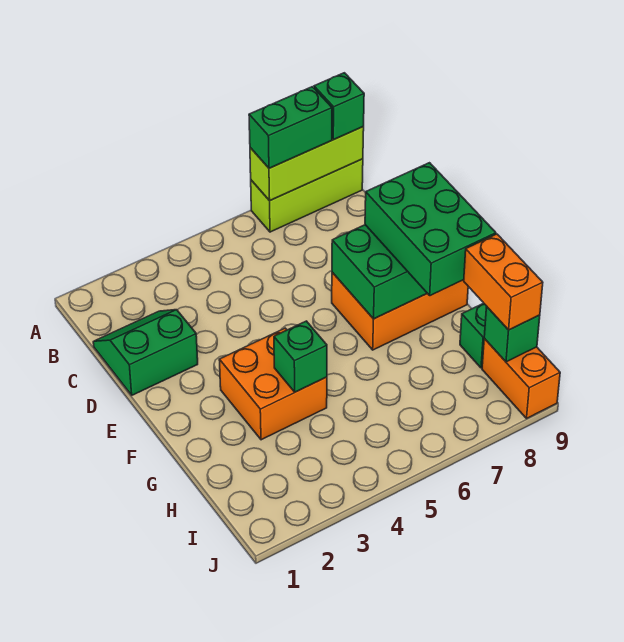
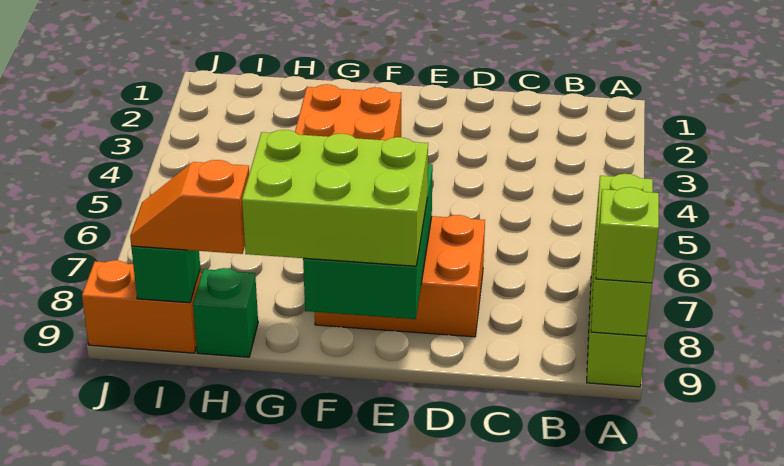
green brick A7:A8 level 3 -> none
green brick A9 level 3 -> lime brick A9 level 3
green slope C1:D2 level 1 top D -> none
orange brick E7:F9 level 1 -> orange brick D7:F8 level 1
green brick E8:G9 level 3 -> lime brick E8:G9 level 3
green brick G4 level 2 -> none
orange brick H9:I9 level 3 -> orange slope H9:I9 level 3 top H

